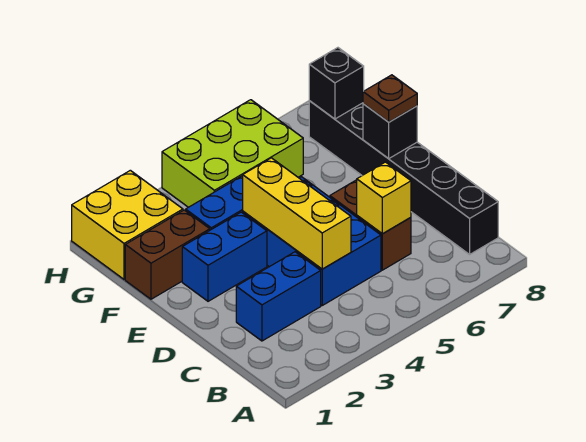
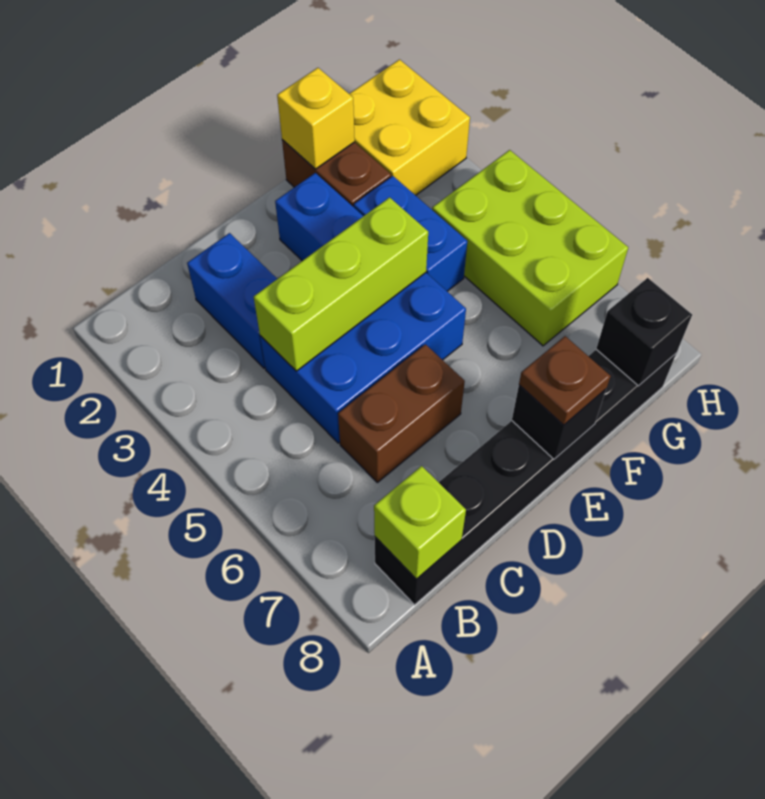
none -> lime brick B8 level 2
yellow brick C4:E4 level 2 -> lime brick C4:E4 level 2
yellow brick C6 level 2 -> yellow brick F1 level 2

